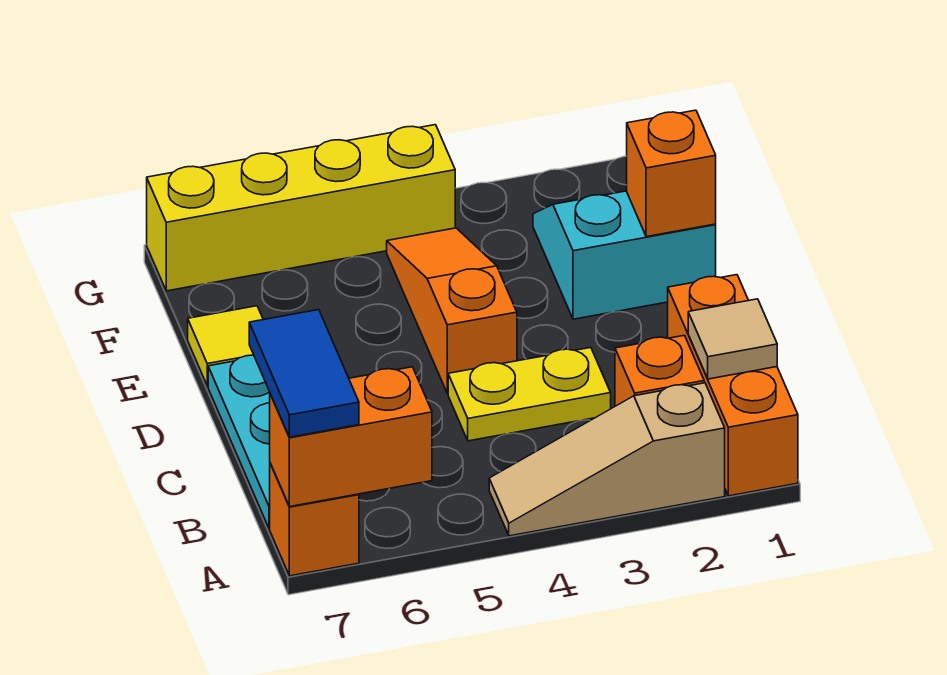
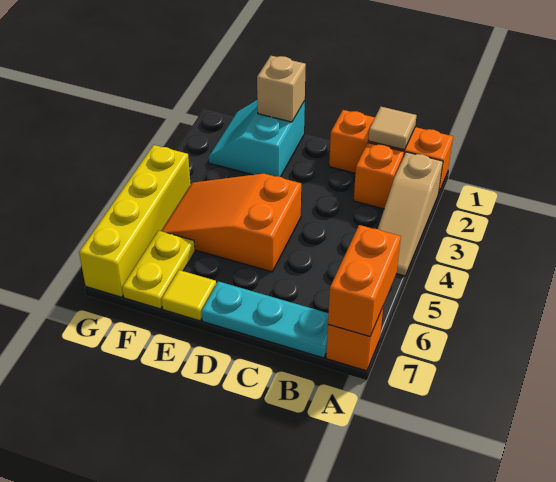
blue tile A7:B7 level 3 -> none
yellow plate C3:C4 level 1 -> yellow plate F6:F7 level 1
orange slope D4:F4 level 1 top D -> orange slope D4:F5 level 1 top D
orange brick E1 level 2 -> tan brick E1 level 2

